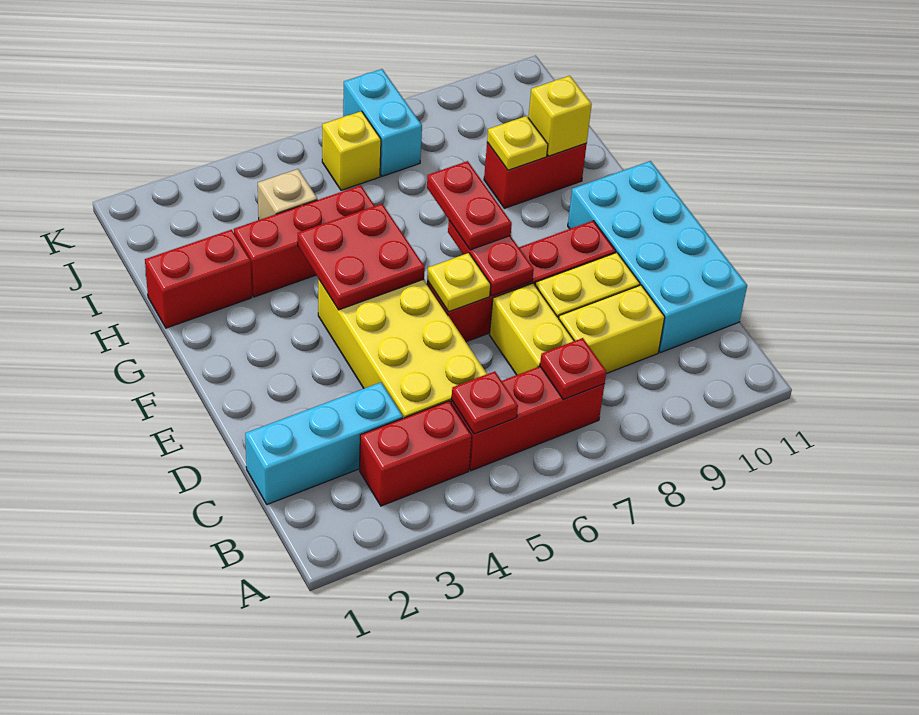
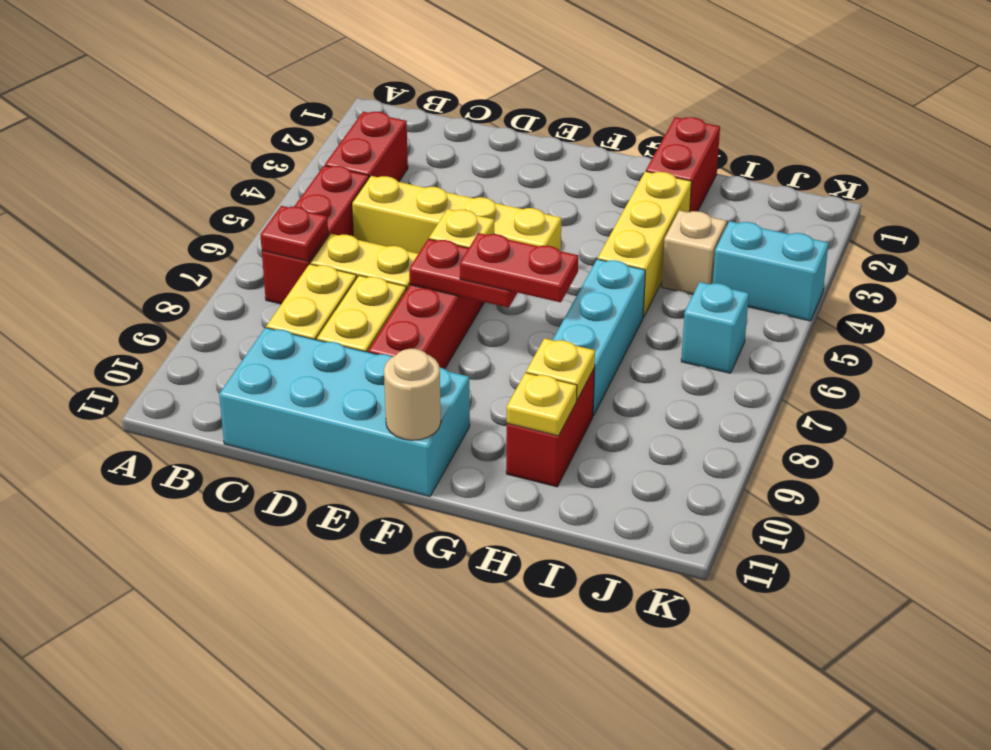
red plate B5 level 2 -> none
cyan brick C1:C3 level 1 -> cyan brick H6:H8 level 1
yellow brick C4:F5 level 1 -> yellow brick C5:F5 level 1
red plate F4:G5 level 2 -> none
none -> tan round brick F11 level 2
red brick H3:H5 level 1 -> yellow brick H3:H5 level 1
yellow brick H10 level 2 -> yellow plate H10 level 2
yellow brick J6 level 1 -> cyan brick J6 level 1
cyan brick J7:K7 level 1 -> cyan brick J4:K4 level 1

